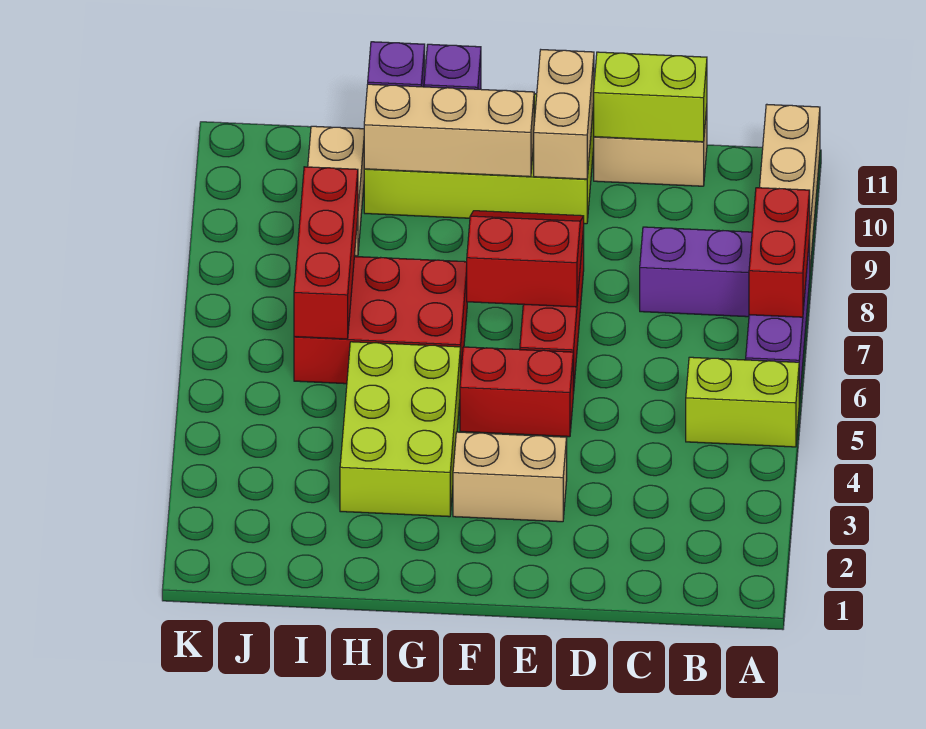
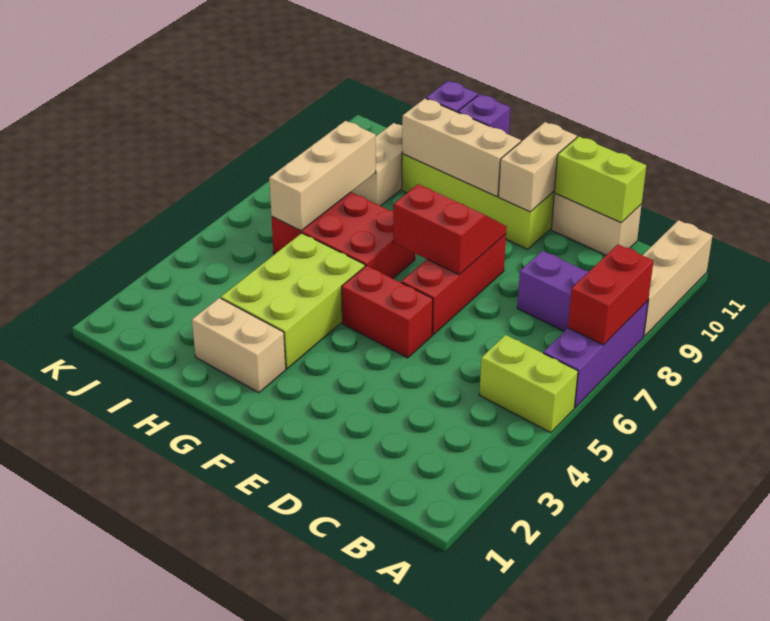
tan brick E3:F3 level 1 -> tan brick G2:H2 level 1
red brick I6:I8 level 2 -> tan brick I6:I8 level 2

